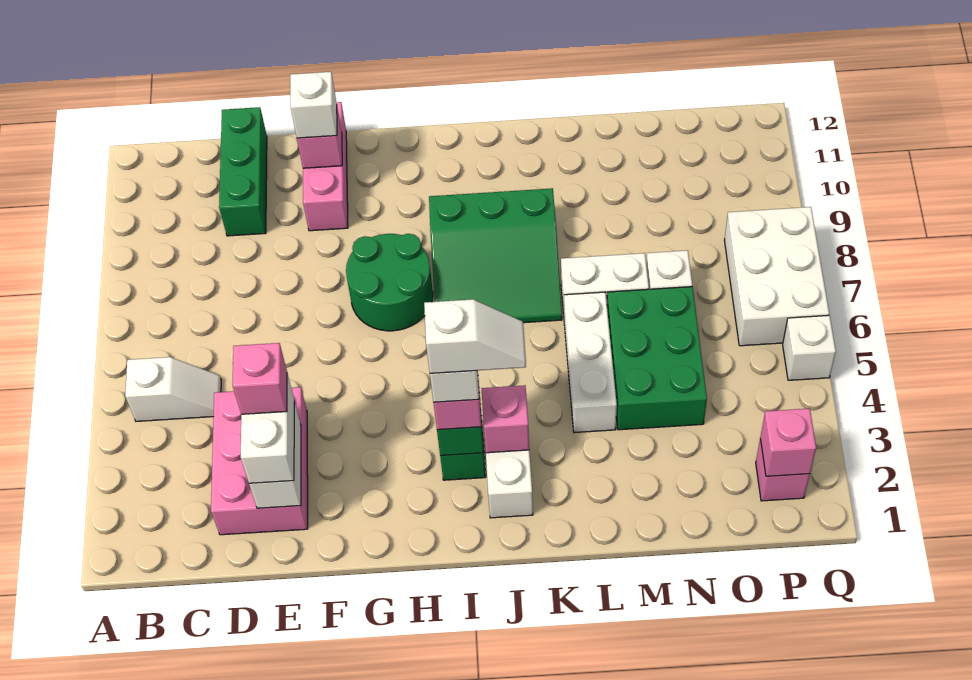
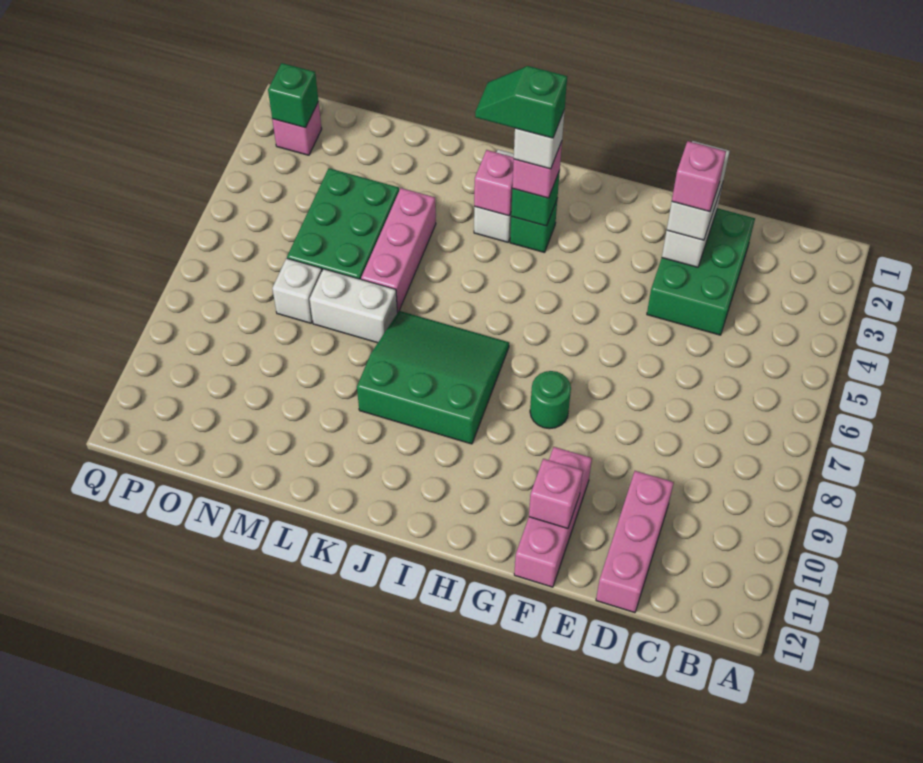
white slope B5:C5 level 1 top B -> none
pink brick D2:E4 level 1 -> green brick D2:E4 level 1
green brick D10:D12 level 1 -> pink brick D10:D12 level 1
white brick F11 level 3 -> none
green round brick G7:H8 level 1 -> green round brick G8 level 1
white slope I3:J3 level 5 top I -> green slope I3:J3 level 5 top I
white brick L4:L6 level 1 -> pink brick L4:L6 level 1
pink brick P2 level 2 -> green brick P2 level 2
white brick P6:Q8 level 1 -> none
white brick Q5 level 1 -> none

